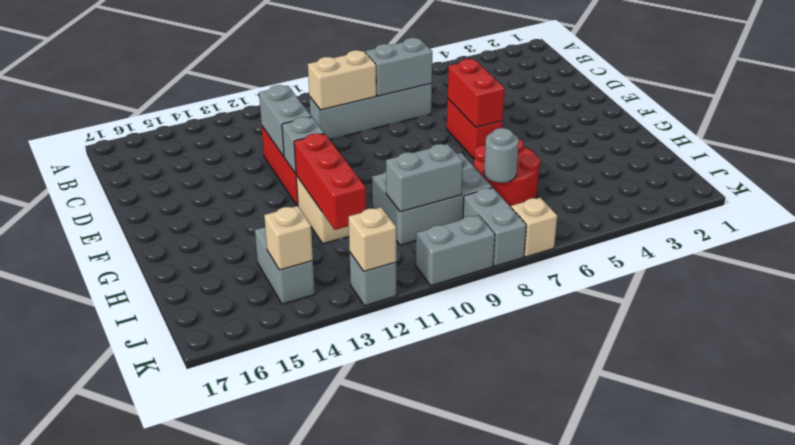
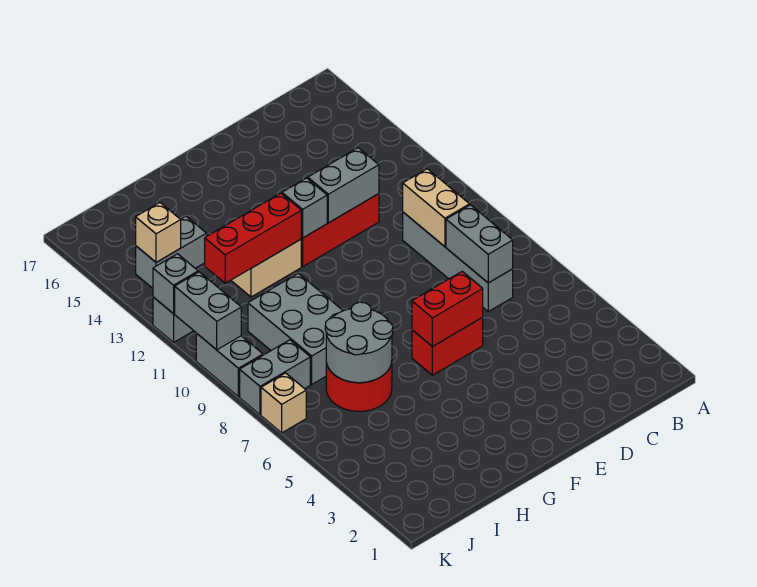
grey round brick I7 level 2 -> grey round brick H6:I7 level 2
grey brick I9:I10 level 2 -> grey brick K10:K11 level 2
tan brick K12 level 2 -> grey brick K12 level 2

